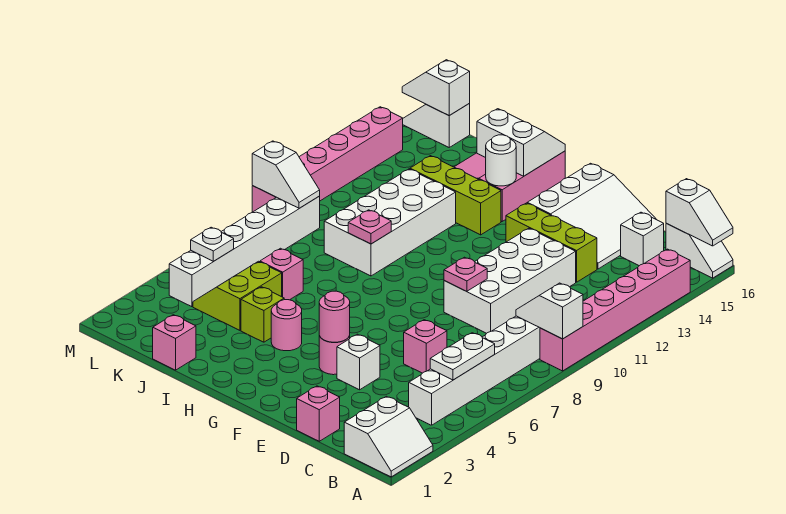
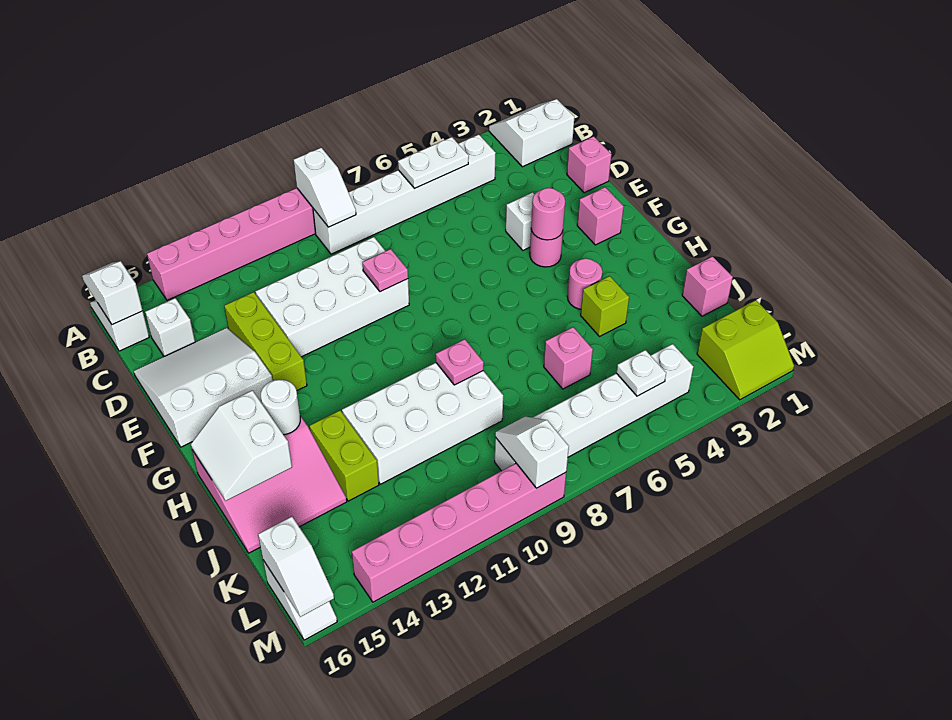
pink brick D6 level 1 -> pink brick F2 level 1
lime brick H13:J13 level 1 -> lime brick I13:J13 level 1
lime slope J4:K5 level 1 top J -> lime slope L1:M2 level 1 top L

